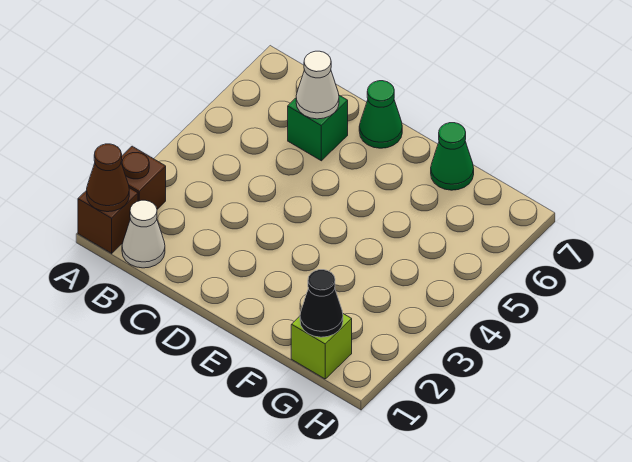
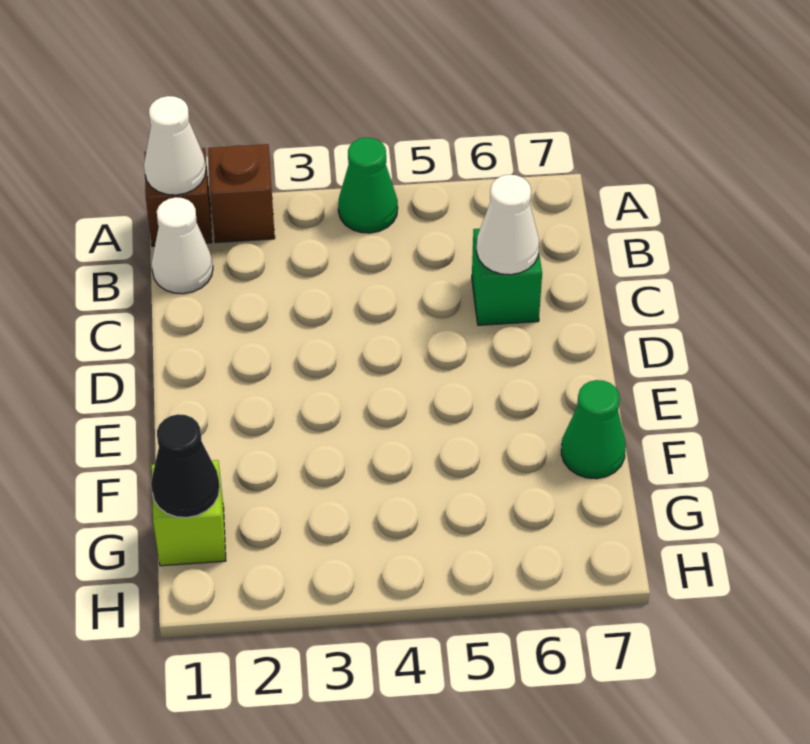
brown cone A1 level 2 -> white cone A1 level 2
green cone D7 level 1 -> green cone A4 level 1

